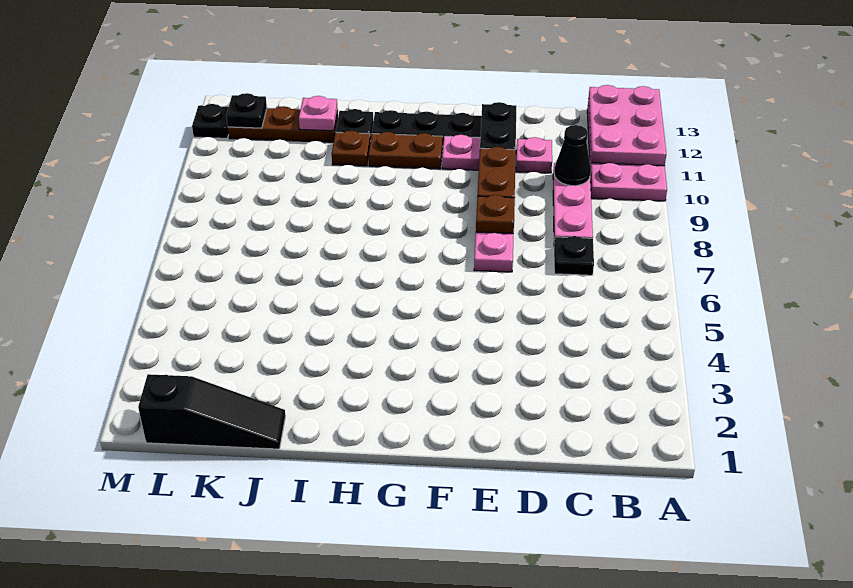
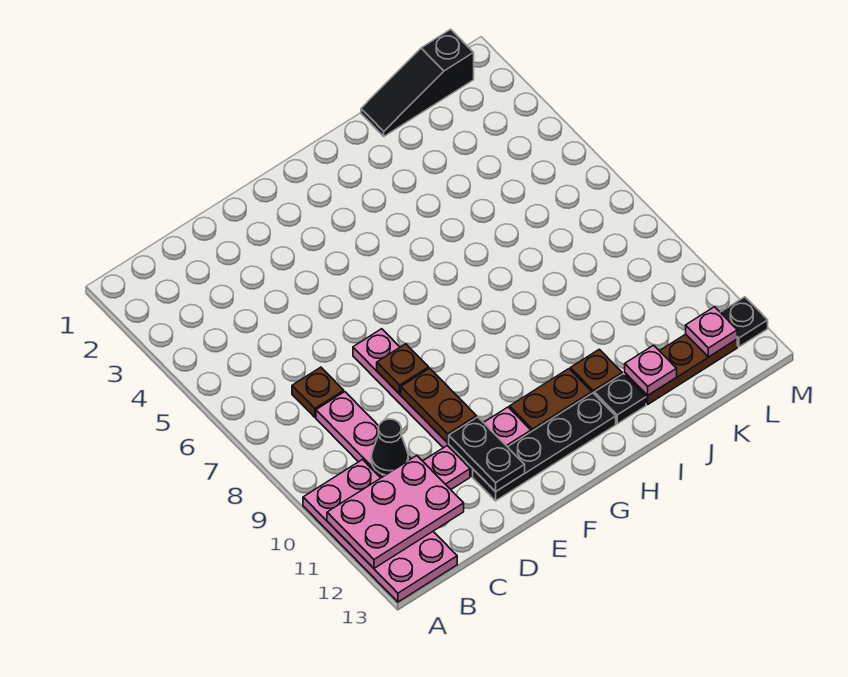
pink plate A11:B13 level 2 -> pink plate A11:C12 level 2
black plate C7 level 1 -> brown plate C7 level 1
black plate L12 level 2 -> pink plate L12 level 2

